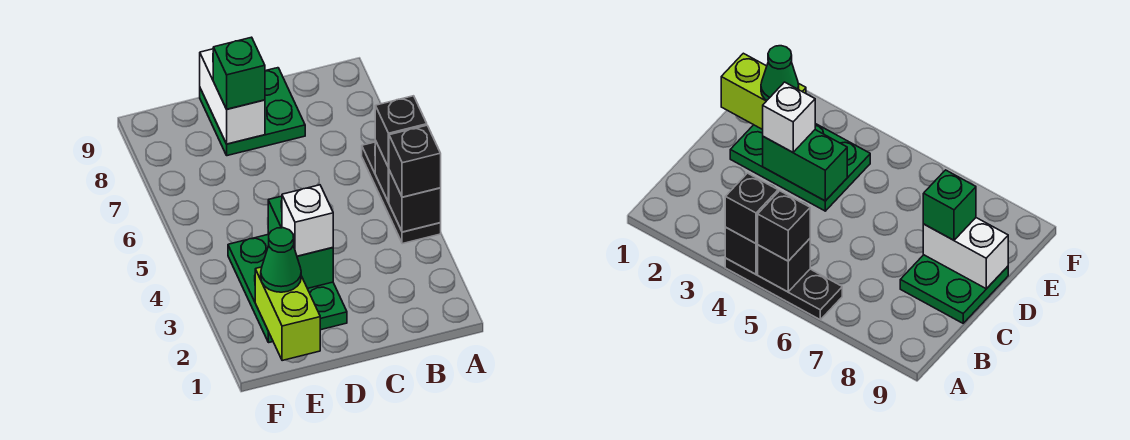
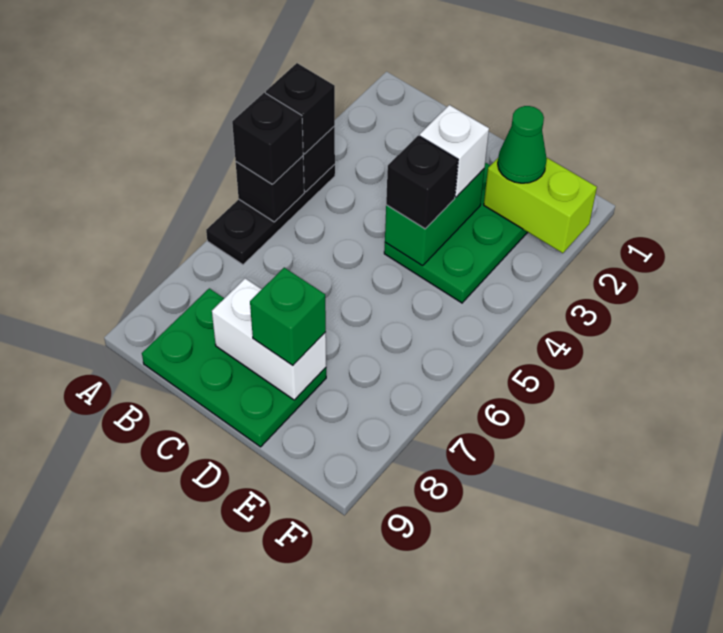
green plate C8:D9 level 1 -> green plate B8:D9 level 1
none -> black brick D4 level 3
white brick D8:D9 level 2 -> white brick C8:D8 level 2
lime brick E1:E2 level 2 -> lime brick E2:F2 level 2

